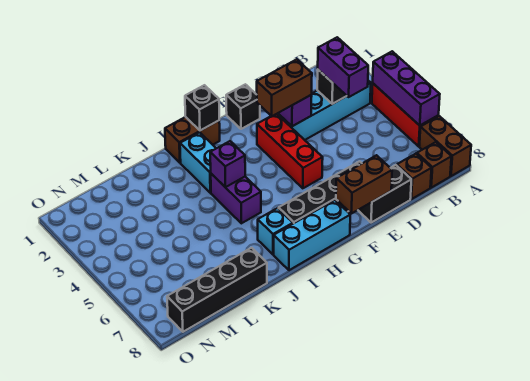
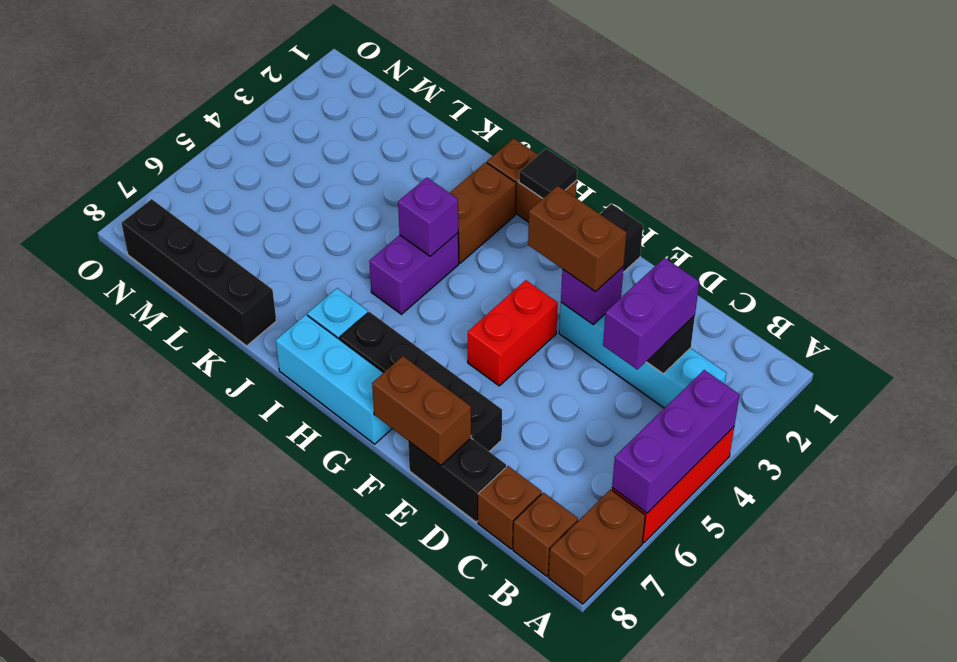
red brick F3:F5 level 1 -> red brick F4:F5 level 1
black brick H1 level 2 -> black tile H1 level 2
cyan brick I2:I3 level 1 -> brown brick I2:I3 level 1

